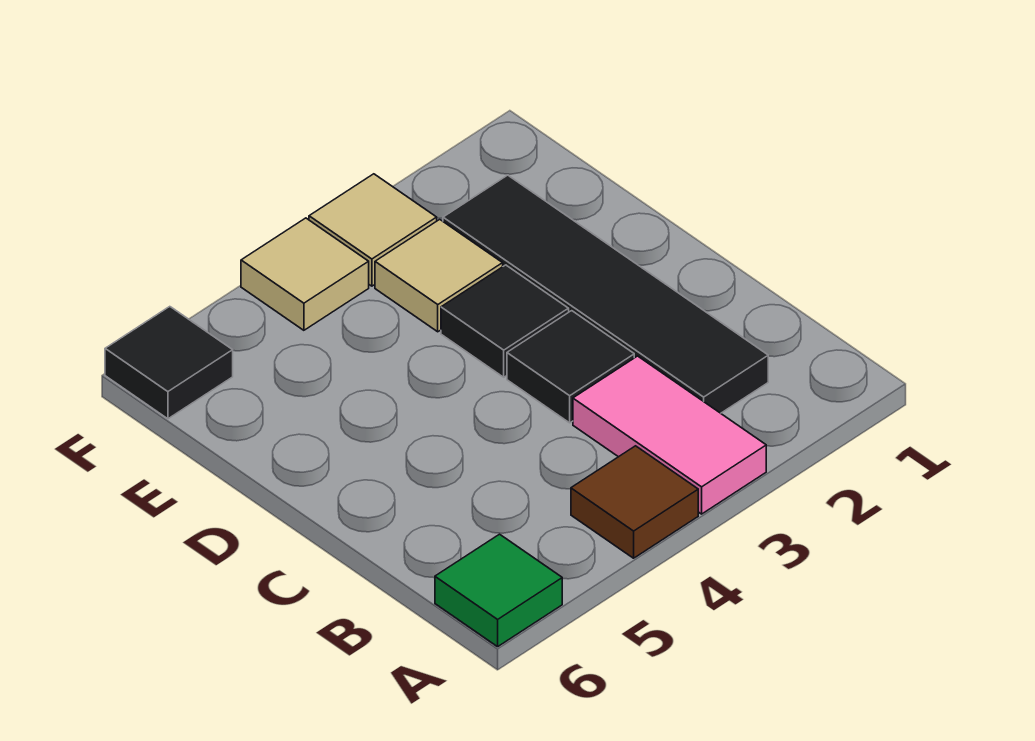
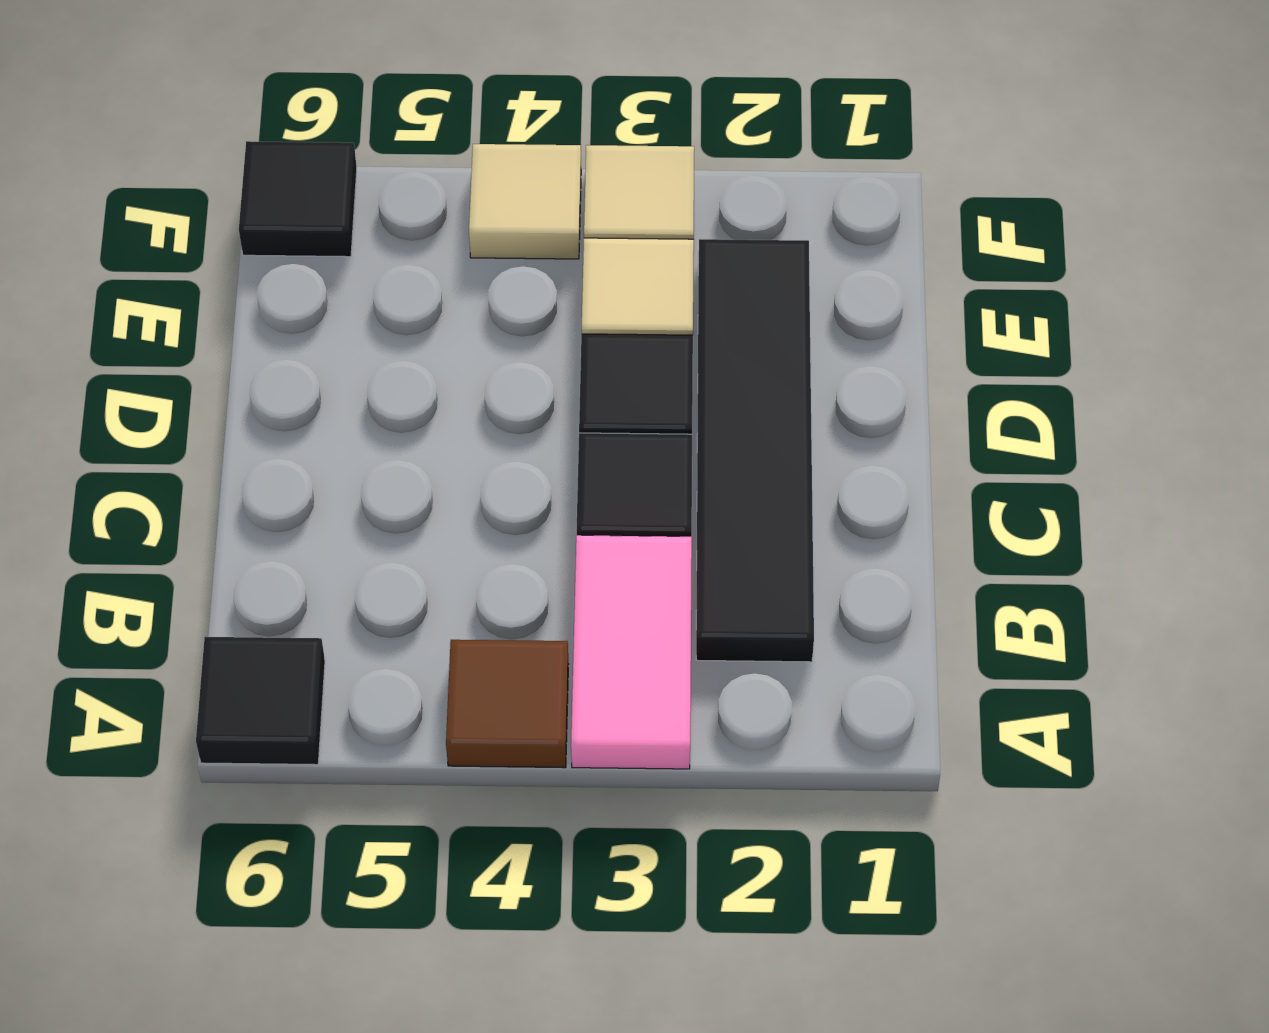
green tile A6 level 1 -> black tile A6 level 1

